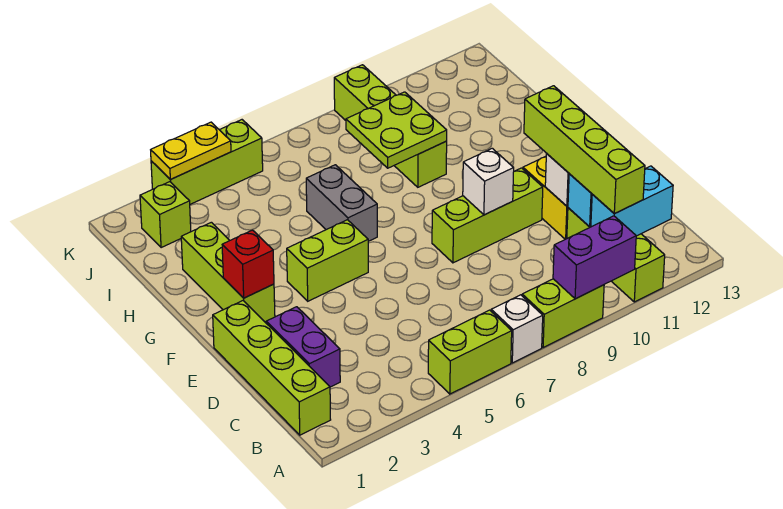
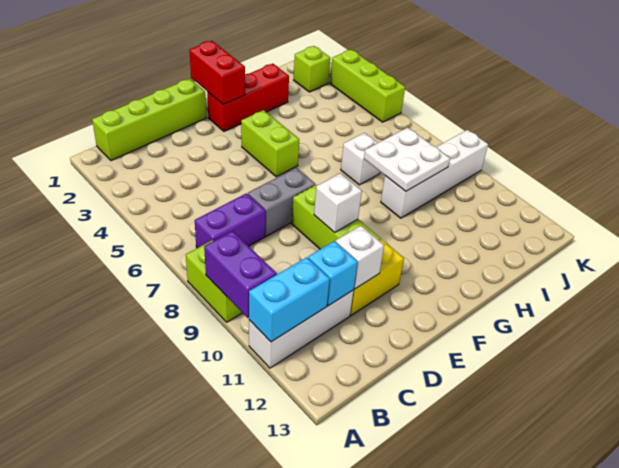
lime brick A5:A6 level 1 -> none
white brick A7 level 1 -> white brick H7 level 1
lime brick A11:C11 level 1 -> white brick A11:C11 level 1
cyan brick B11:B12 level 2 -> cyan brick A11:B11 level 2
lime brick B11:E11 level 3 -> none
purple brick C2:D2 level 1 -> purple brick B7:C7 level 1
lime brick F2:H2 level 1 -> red brick F2:H2 level 1
red brick F2 level 2 -> red brick F1:F2 level 2
grey brick G6:H6 level 1 -> grey brick D7:E7 level 1
lime plate H8:I9 level 2 -> white plate H8:I9 level 2
lime brick H9:K9 level 1 -> white brick H9:K9 level 1
yellow plate K3:K4 level 2 -> none

